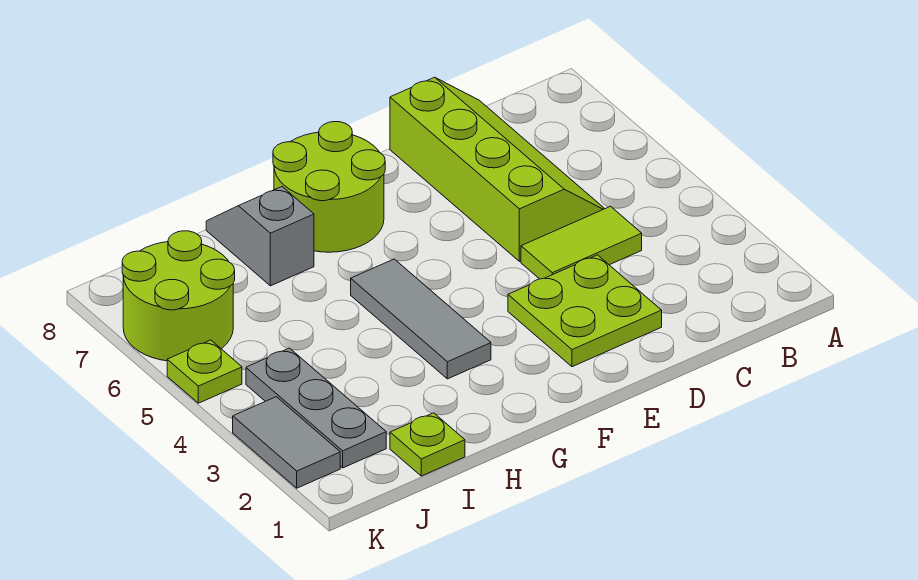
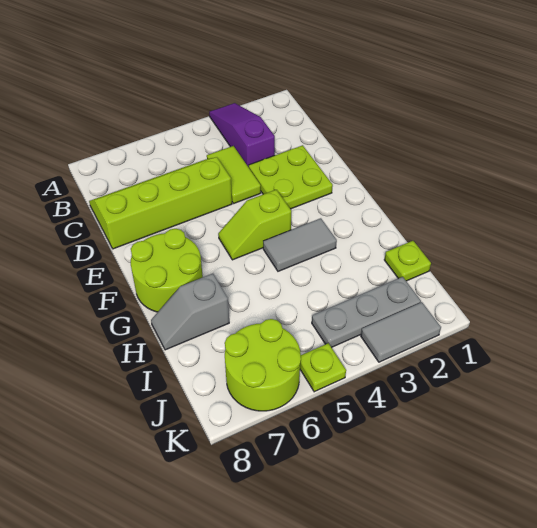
none -> purple slope A3:C3 level 1 top C
none -> lime slope F4:F5 level 1 top 4
grey tile G3:G5 level 1 -> grey tile G3:G4 level 1

